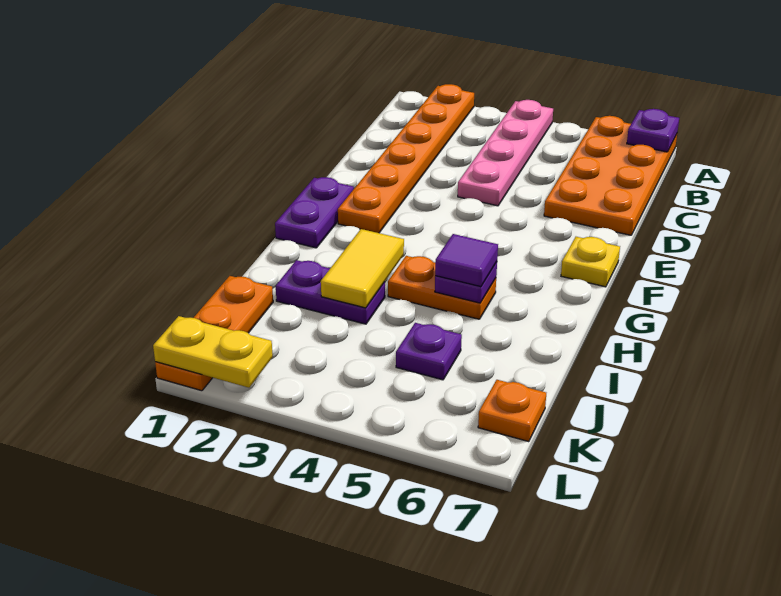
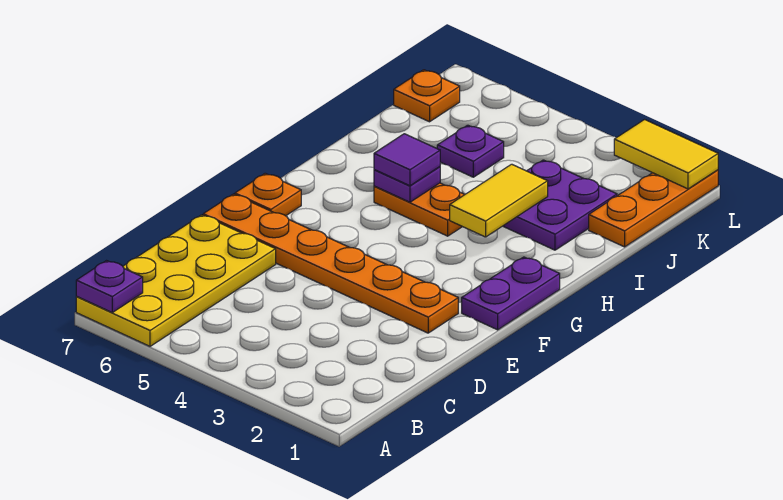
orange plate A2:F2 level 1 -> orange plate E2:E7 level 1
pink plate A4:D4 level 1 -> none
orange plate A6:D7 level 1 -> yellow plate A6:D7 level 1
yellow plate F7 level 1 -> orange plate F7 level 1
purple plate I2:I3 level 1 -> purple plate I2:J3 level 1
yellow plate L1:L2 level 2 -> yellow tile L1:L2 level 2

